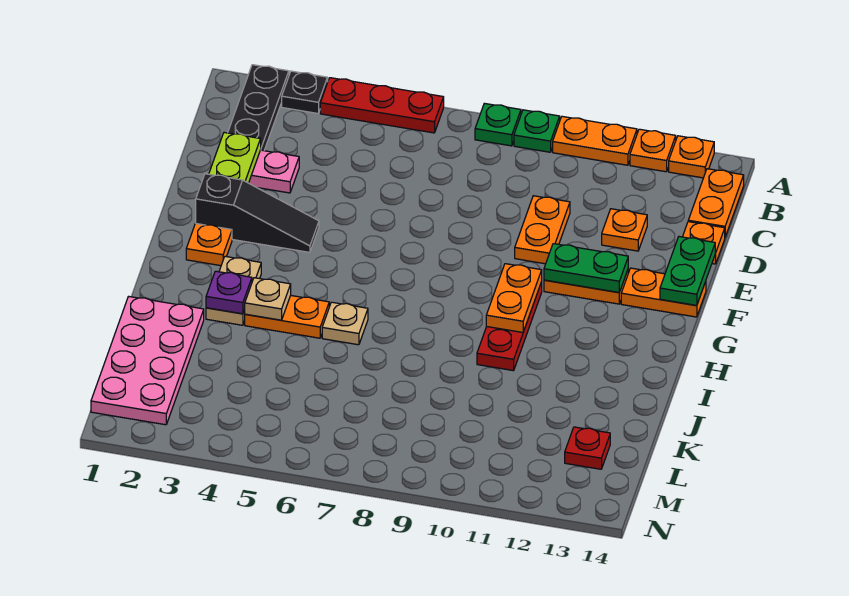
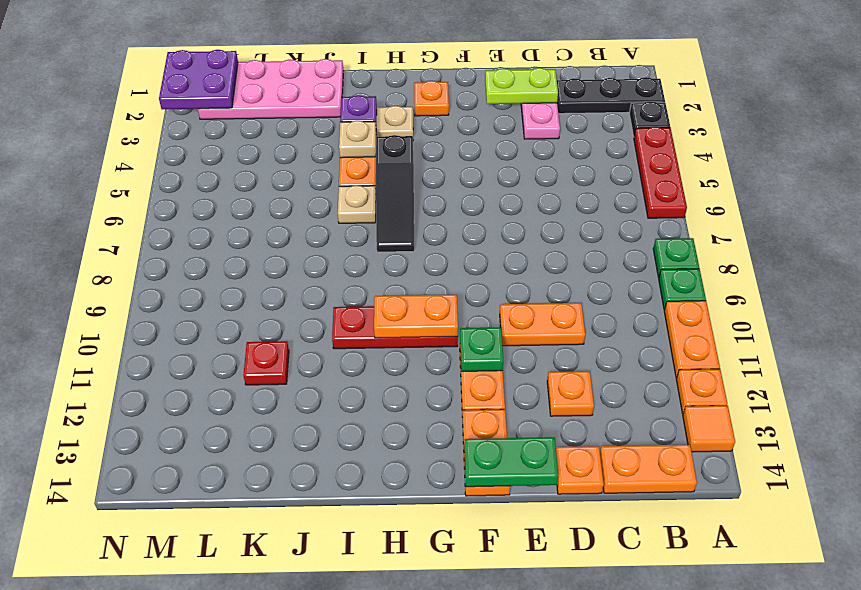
orange plate A13 level 1 -> orange tile A13 level 1
black slope F2:F4 level 1 top 2 -> black slope H5:H7 level 1 top 5
green plate F11:F12 level 2 -> green plate F11 level 2
red plate L13 level 1 -> red plate K11 level 1
none -> purple plate M1:N2 level 2

